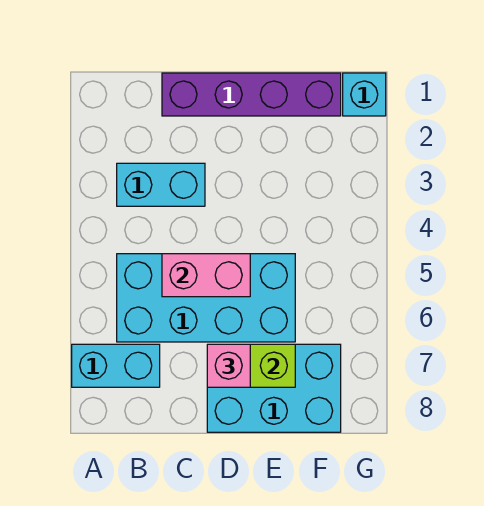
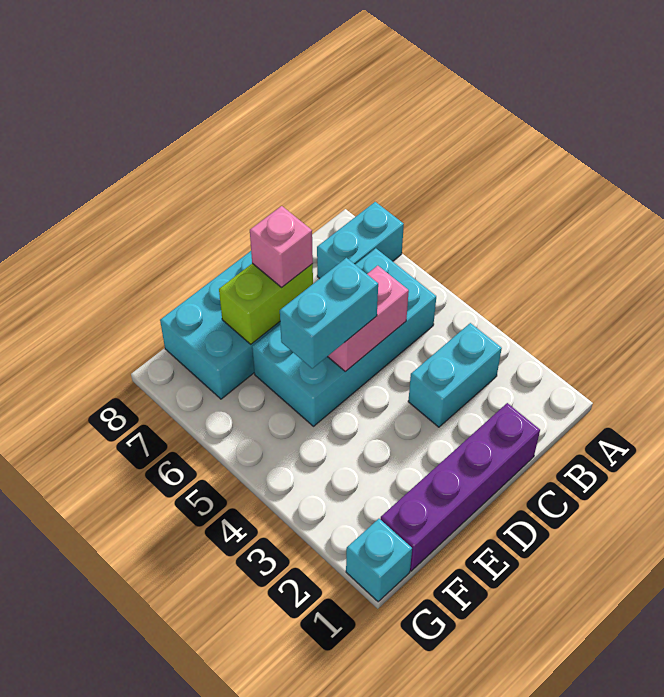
none -> cyan brick D5:E5 level 3

